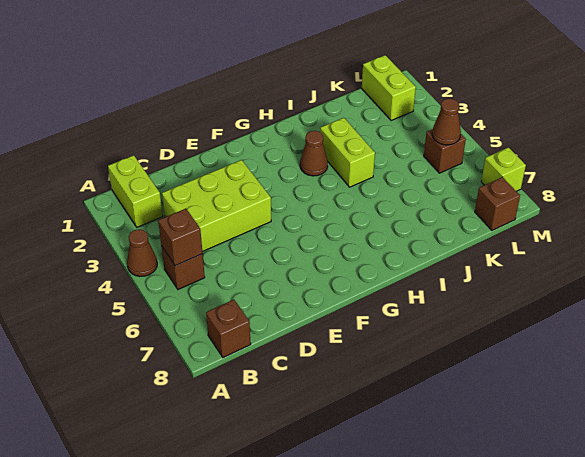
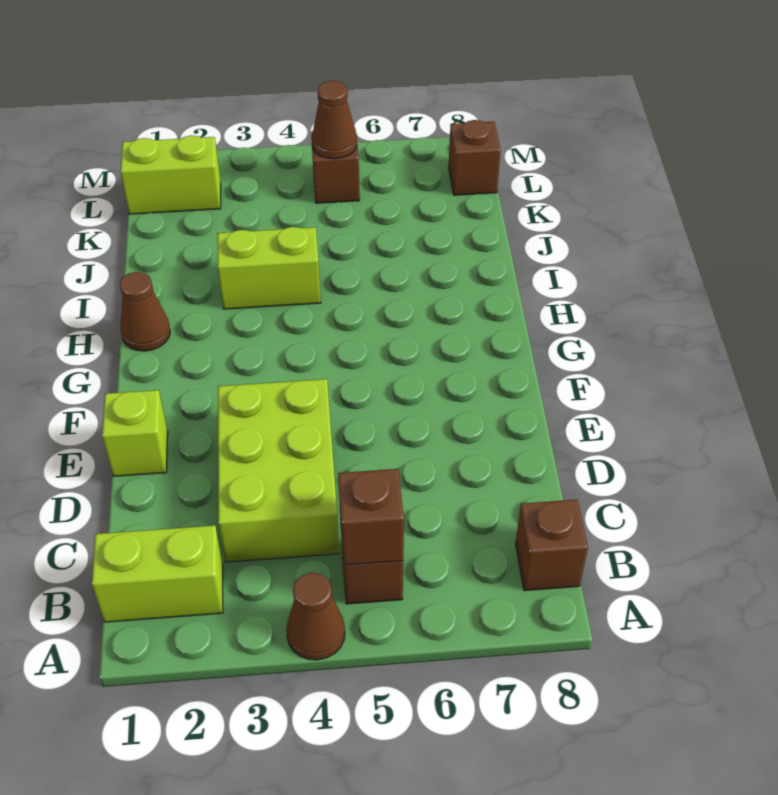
brown cone H3 level 1 -> brown cone H1 level 1
lime brick M7 level 1 -> lime brick E1 level 1

